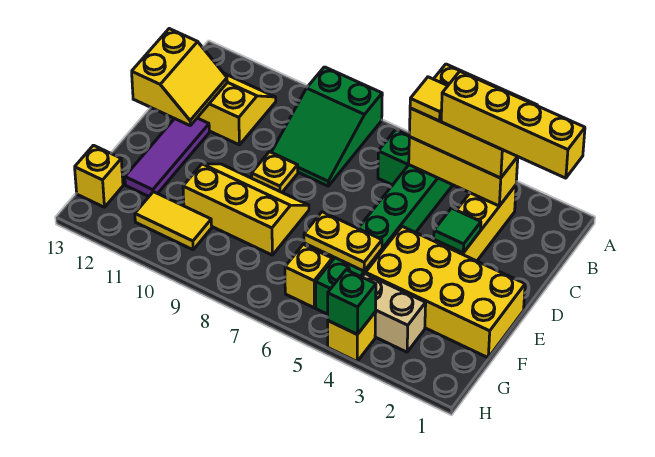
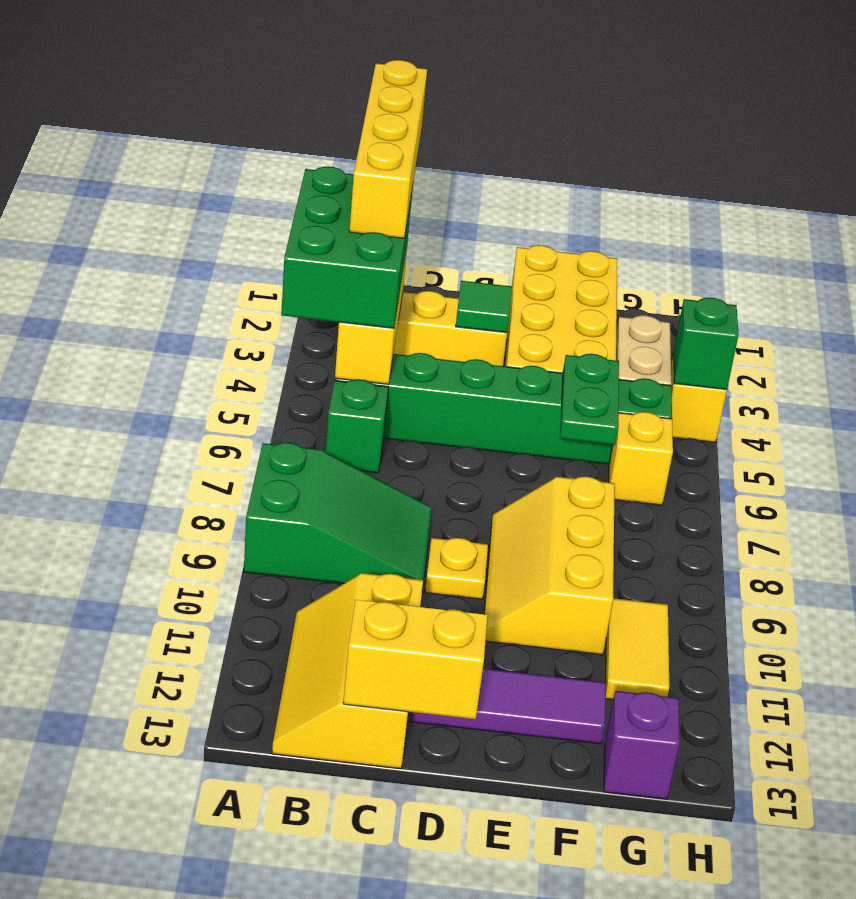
yellow brick A3:B5 level 3 -> green brick A3:B5 level 3
yellow tile B5 level 4 -> none
yellow plate F5:F6 level 2 -> green plate F5:F6 level 2
yellow brick G13 level 1 -> purple brick G13 level 1

